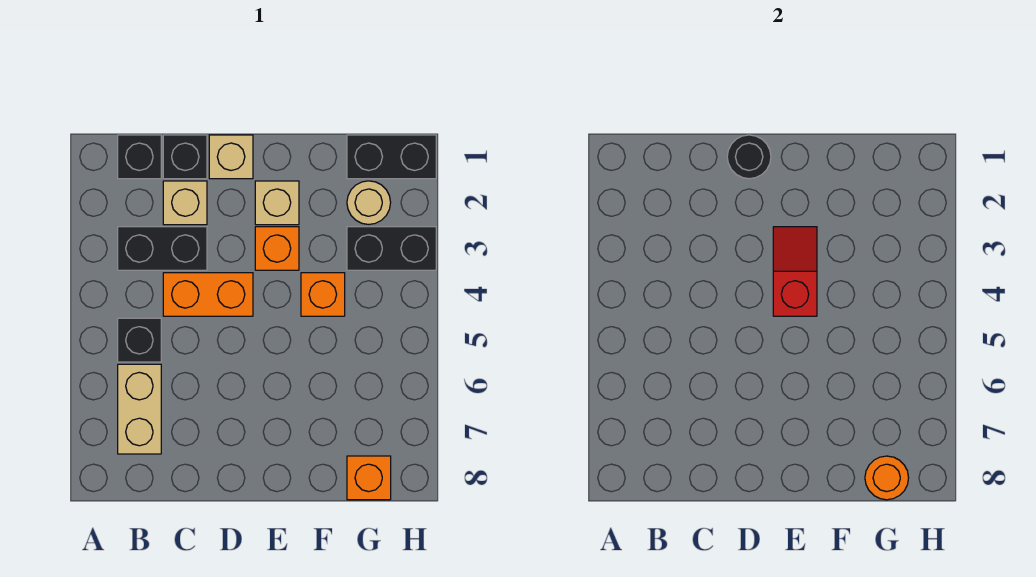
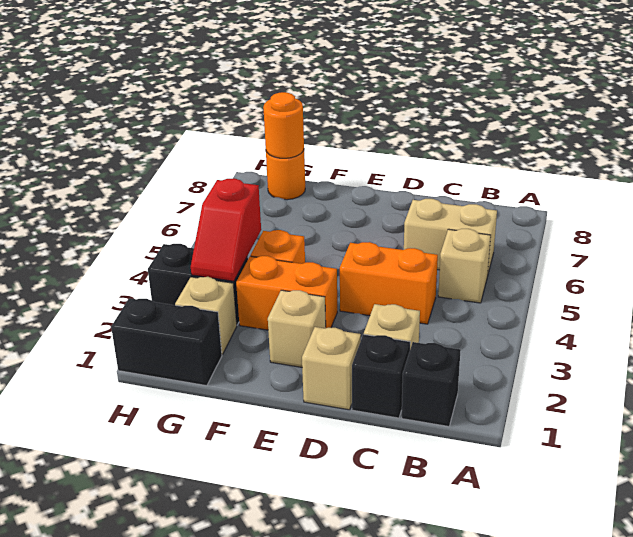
black brick B3:C3 level 1 -> none
black brick B5 level 1 -> tan brick B5 level 1
tan brick B6:B7 level 1 -> tan brick B6:C6 level 1
black round brick D1 level 2 -> none
orange brick E3 level 1 -> orange brick E3:F3 level 1
red slope E3:E4 level 2 top 4 -> red slope G3:G4 level 2 top 4
tan round brick G2 level 1 -> tan brick G2 level 1
orange brick G8 level 1 -> orange round brick G8 level 1

